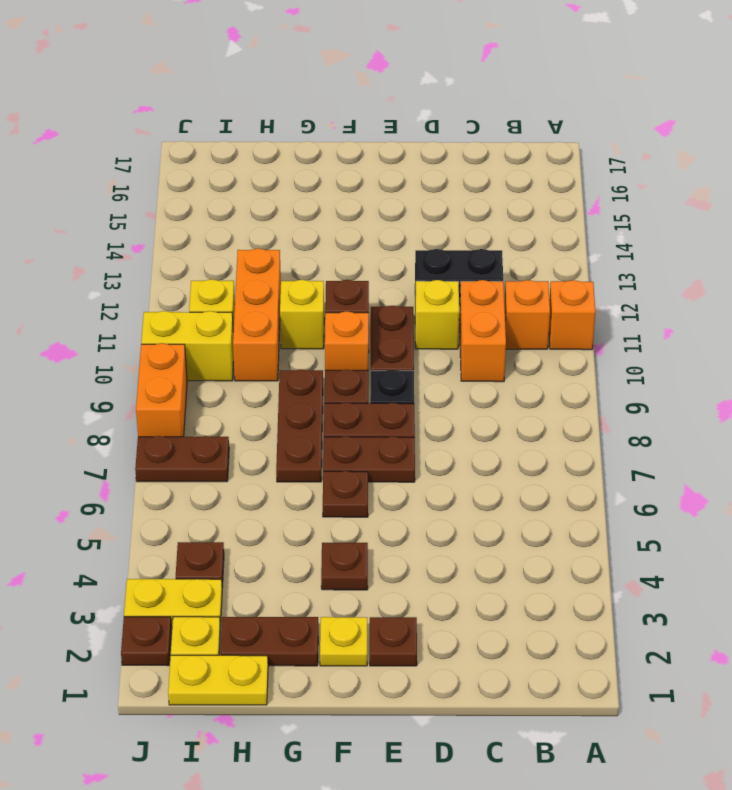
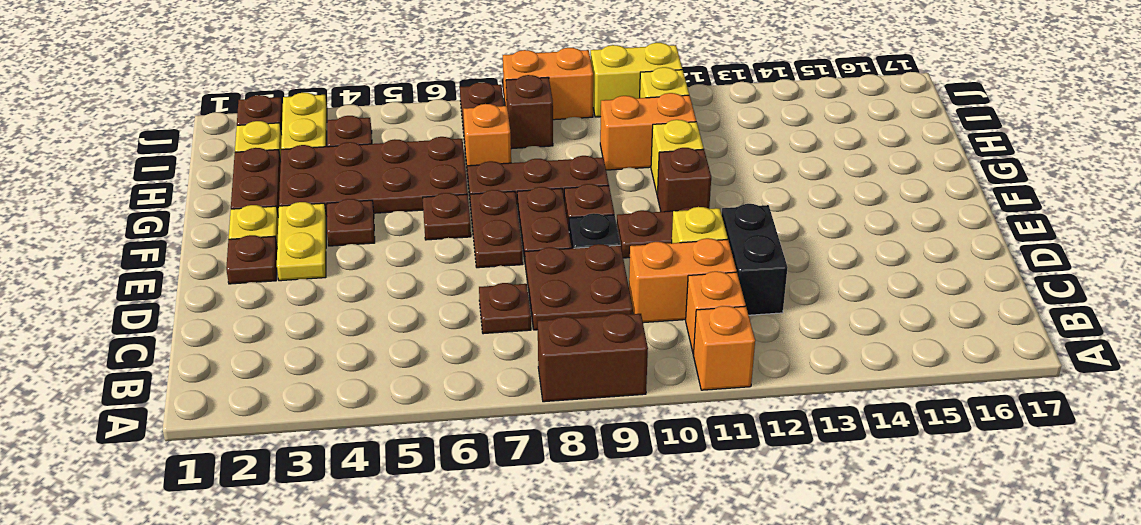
none -> brown brick A8:A9 level 1
none -> brown plate C7 level 1
none -> brown plate C8:D9 level 1
orange brick F10 level 1 -> orange brick H7 level 1
none -> brown plate G3:H6 level 1
yellow plate H1:I1 level 1 -> yellow plate E3:F3 level 1
orange brick H10:H12 level 1 -> orange brick H10:H11 level 1
none -> brown brick I8 level 1
yellow brick I10:J10 level 1 -> yellow brick J10:J11 level 1

